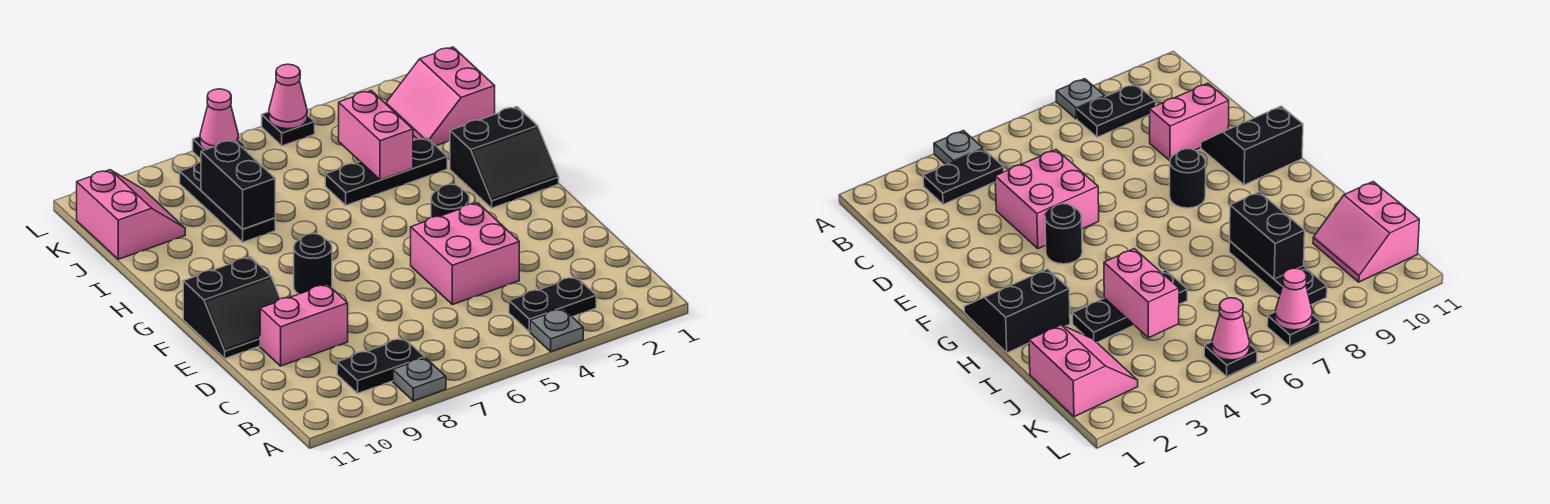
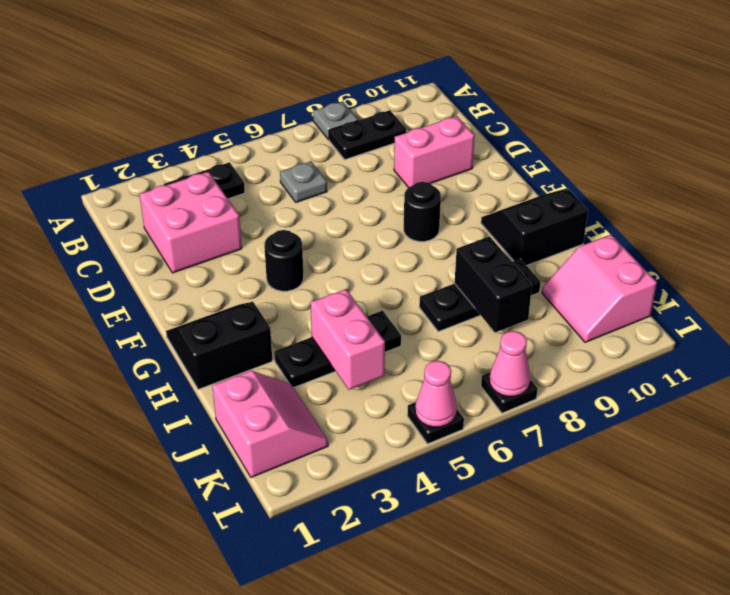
grey plate A4 level 1 -> grey plate C6 level 1
pink brick D4:E5 level 1 -> pink brick C2:D3 level 1
black slope E10:F11 level 1 top F -> black slope G10:H11 level 1 top H
black plate I8:K8 level 1 -> black plate I7:I9 level 1

